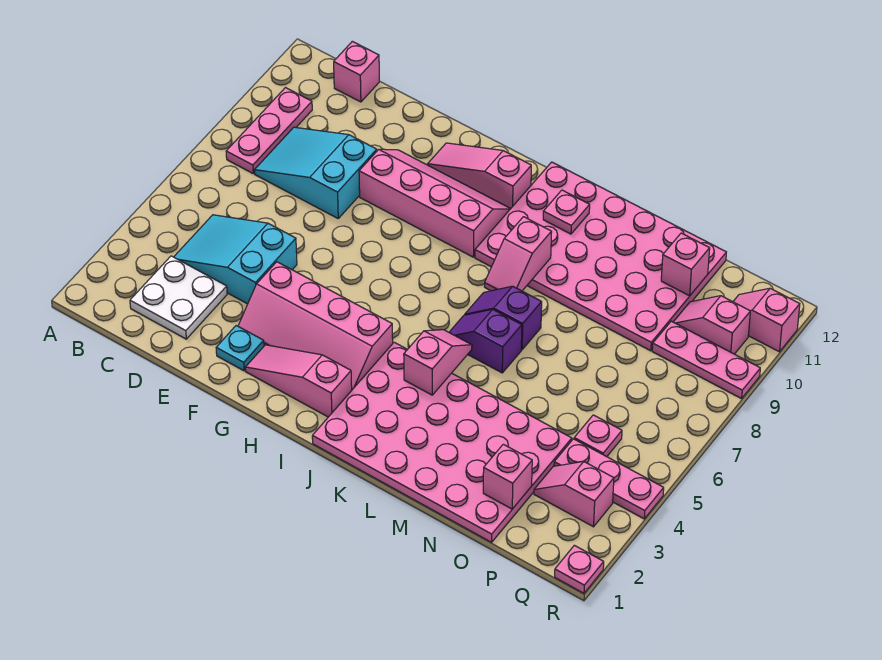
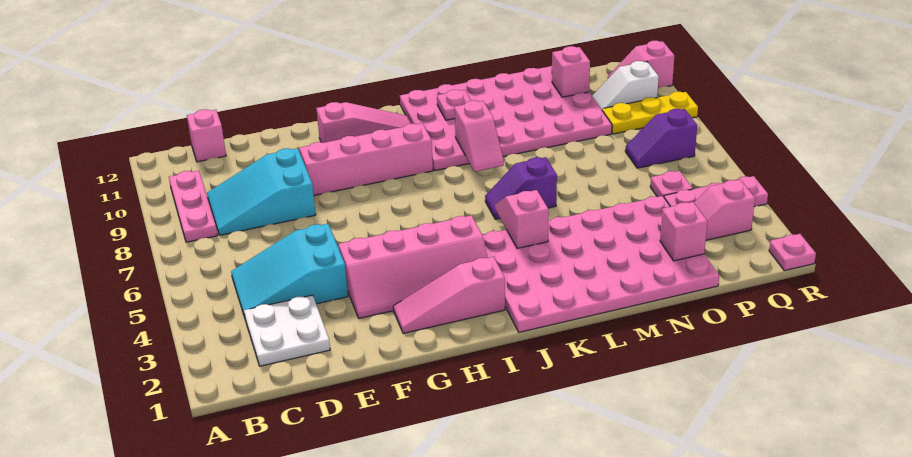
cyan plate F2 level 1 -> none
pink slope G11:I11 level 1 top I -> pink slope G11:I11 level 1 top G
purple slope K7:L7 level 1 top L -> purple slope P7:Q7 level 1 top Q
pink plate P9:R9 level 1 -> yellow plate P9:R9 level 1
pink slope P10:Q10 level 1 top Q -> white slope P10:Q10 level 1 top Q

